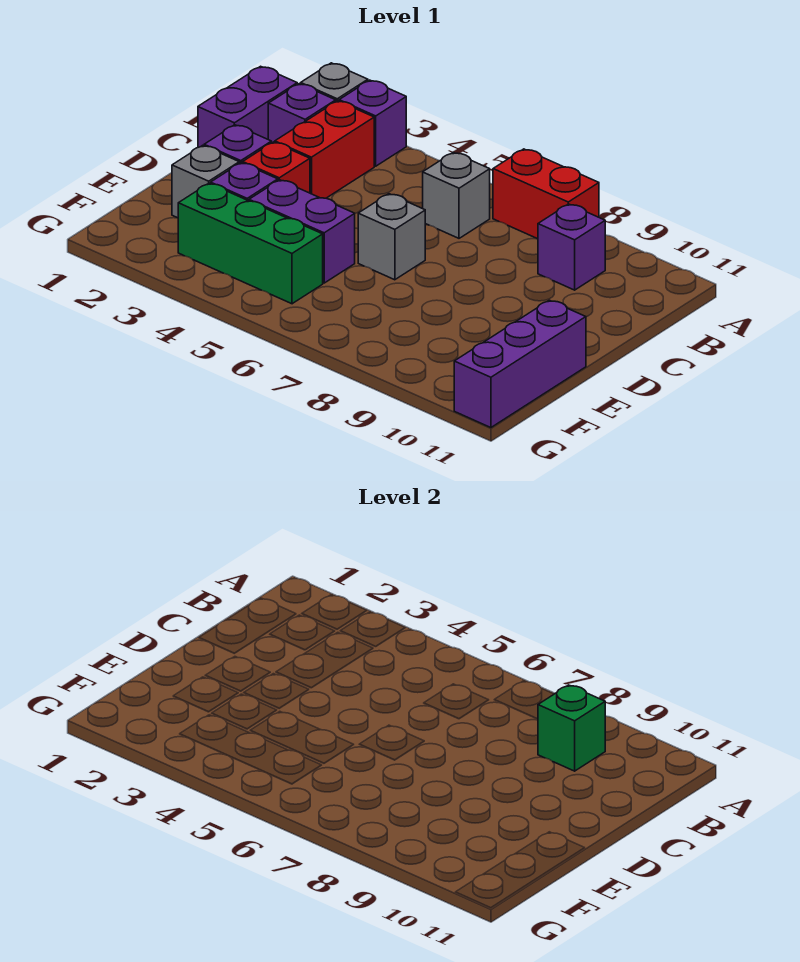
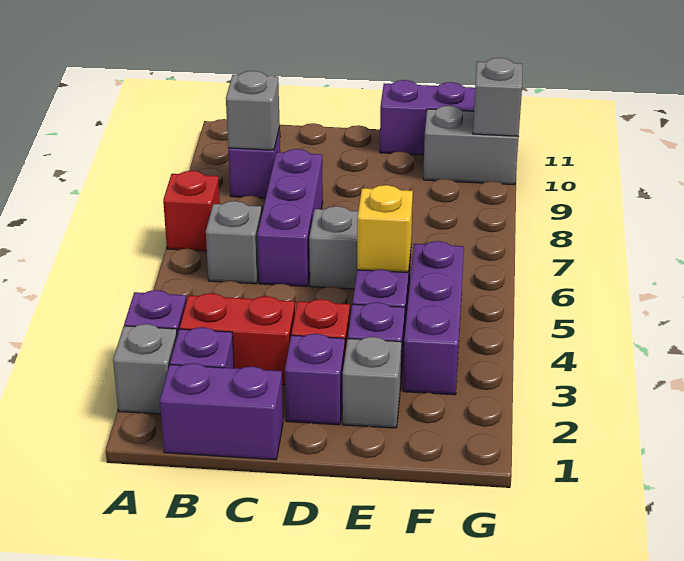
red brick A7:A8 level 1 -> red brick A7 level 1
green brick B9 level 2 -> grey brick B9 level 2
none -> purple brick C6:C8 level 1
none -> yellow brick E5 level 2
green brick F3:F5 level 1 -> purple brick F3:F5 level 1
none -> grey brick F10:G10 level 1
none -> grey brick G10 level 2

